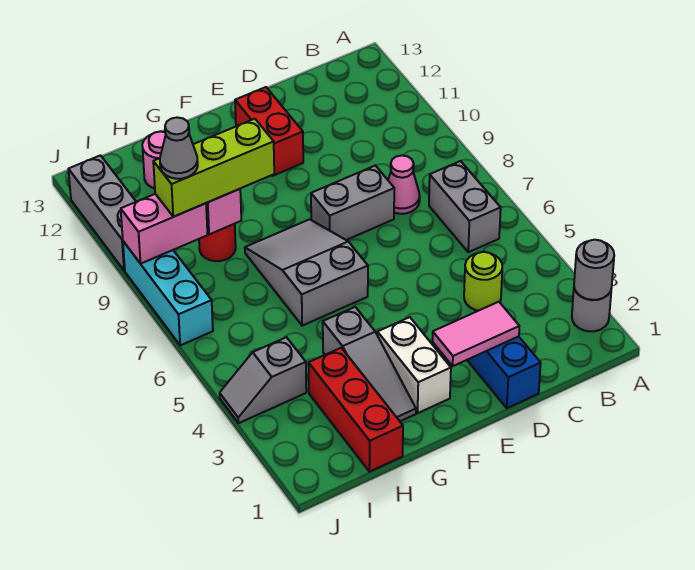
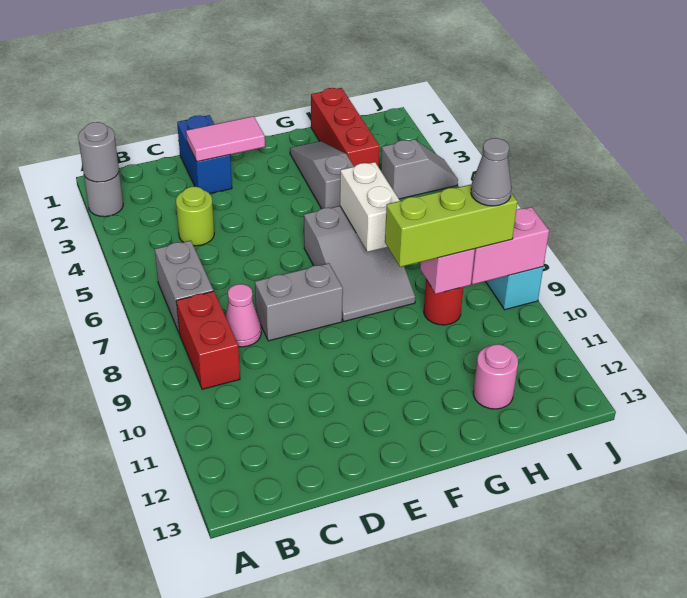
red brick E11:E12 level 1 -> red brick B8:B9 level 1
white brick F2:F3 level 1 -> white brick G6:G7 level 2
grey brick J10:J12 level 1 -> none

